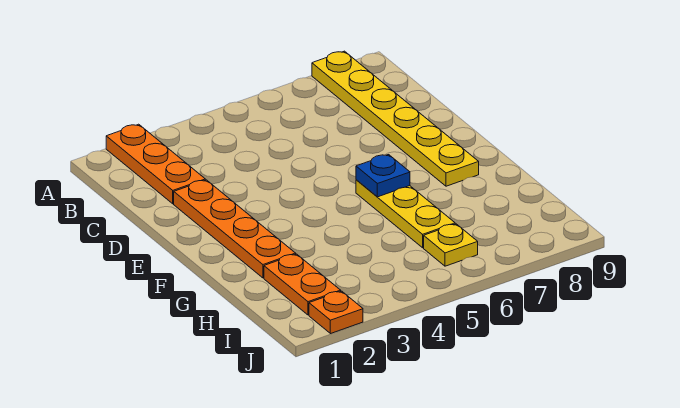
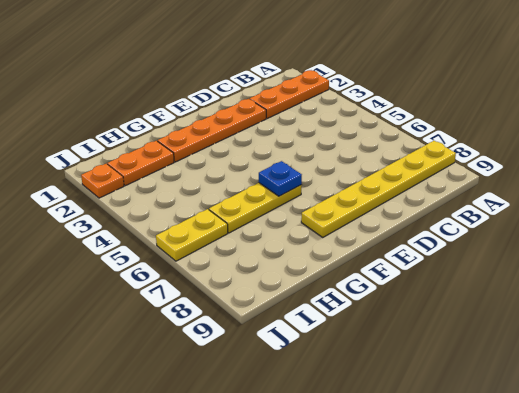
yellow plate I6 level 1 -> yellow plate I6:J6 level 1

